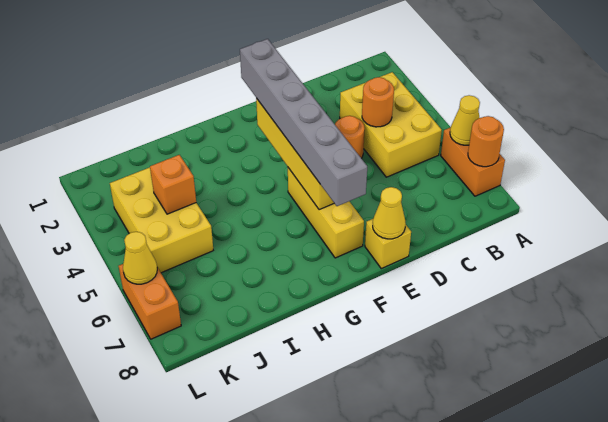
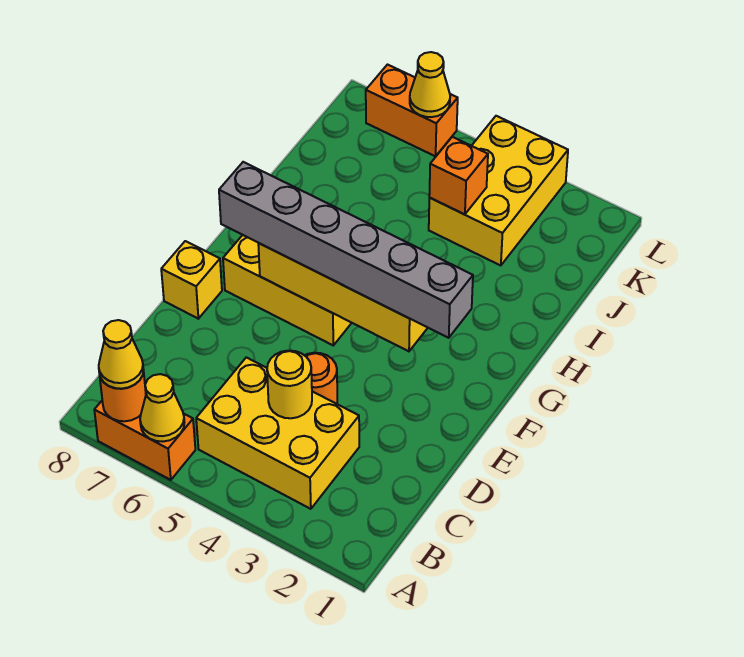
orange round brick C4 level 2 -> yellow round brick C4 level 2
yellow cone E8 level 2 -> yellow cone A7 level 3
yellow brick J3:K5 level 1 -> yellow brick J3:L4 level 1

